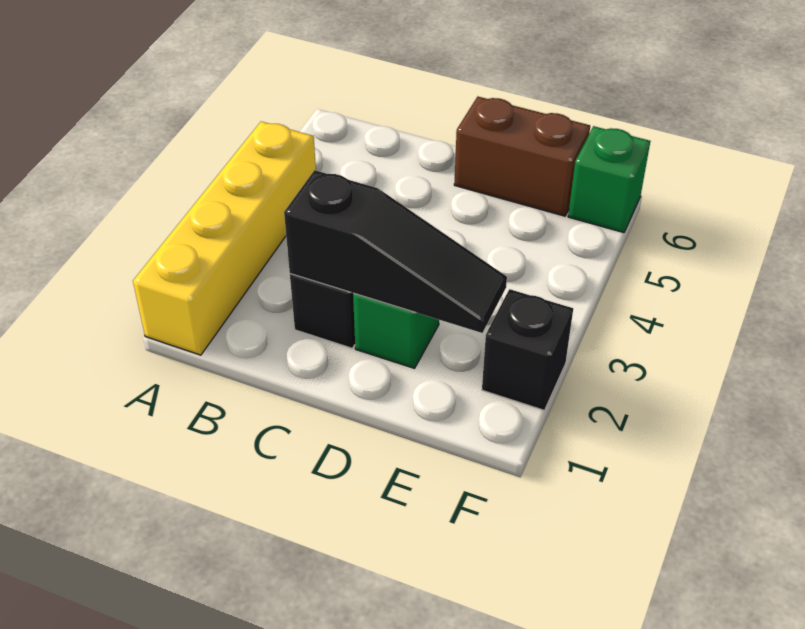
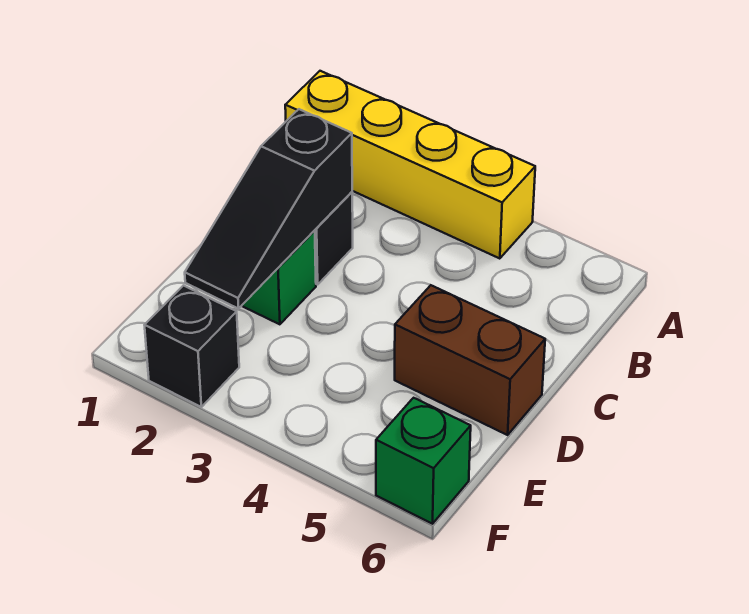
brown brick D6:E6 level 1 -> brown brick D5:D6 level 1

